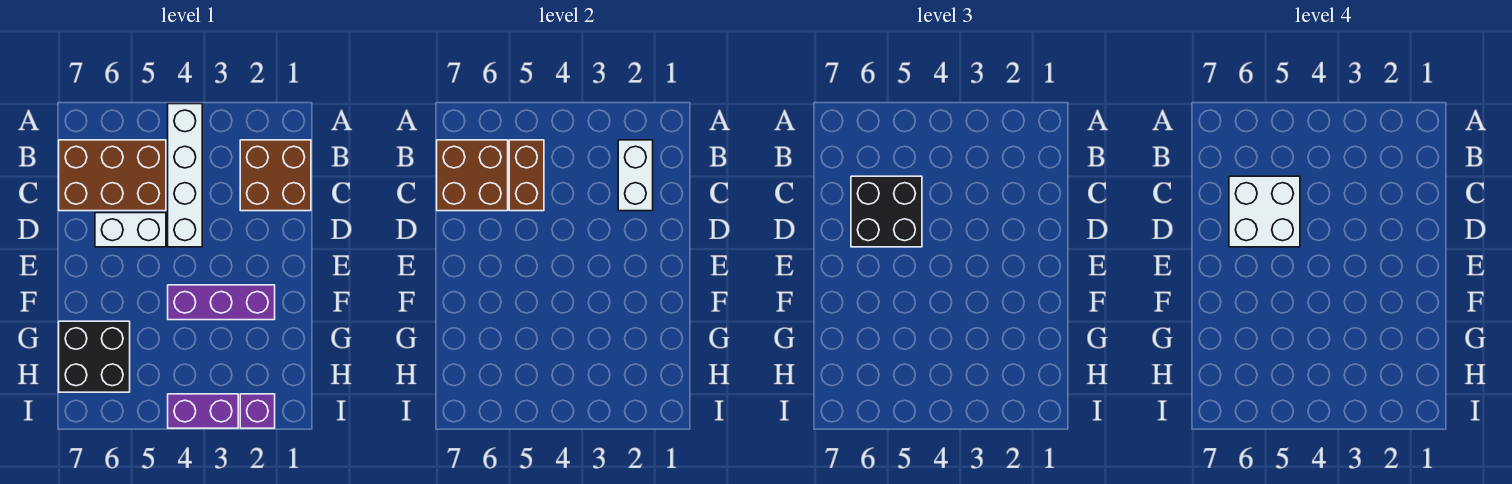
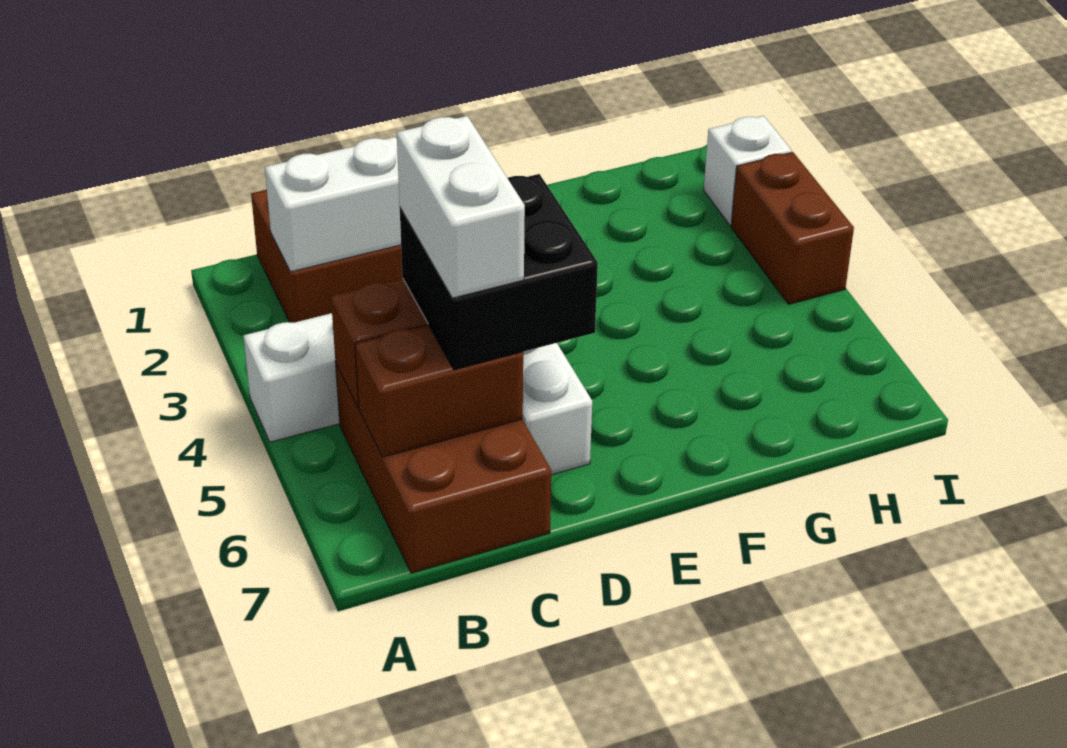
brown brick B6:C7 level 2 -> brown brick B6:C6 level 2
white brick C5:D6 level 4 -> white brick C5:C6 level 4
purple brick F2:F4 level 1 -> none
black brick G6:H7 level 1 -> none
purple brick I2 level 1 -> white brick I2 level 1
purple brick I3:I4 level 1 -> brown brick I3:I4 level 1

